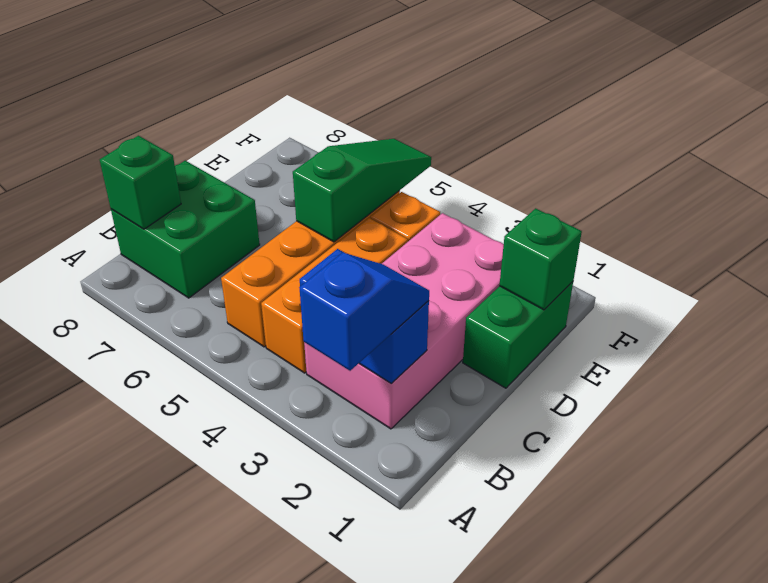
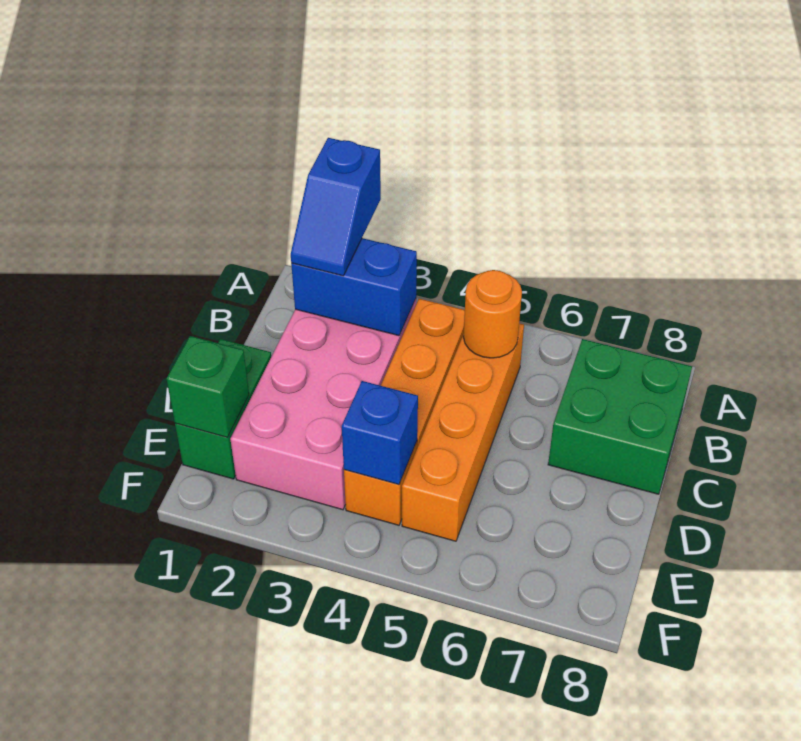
none -> orange round brick B5 level 2
green brick B8 level 2 -> none
green slope D5:F5 level 2 top D -> none
none -> blue brick E4 level 2

